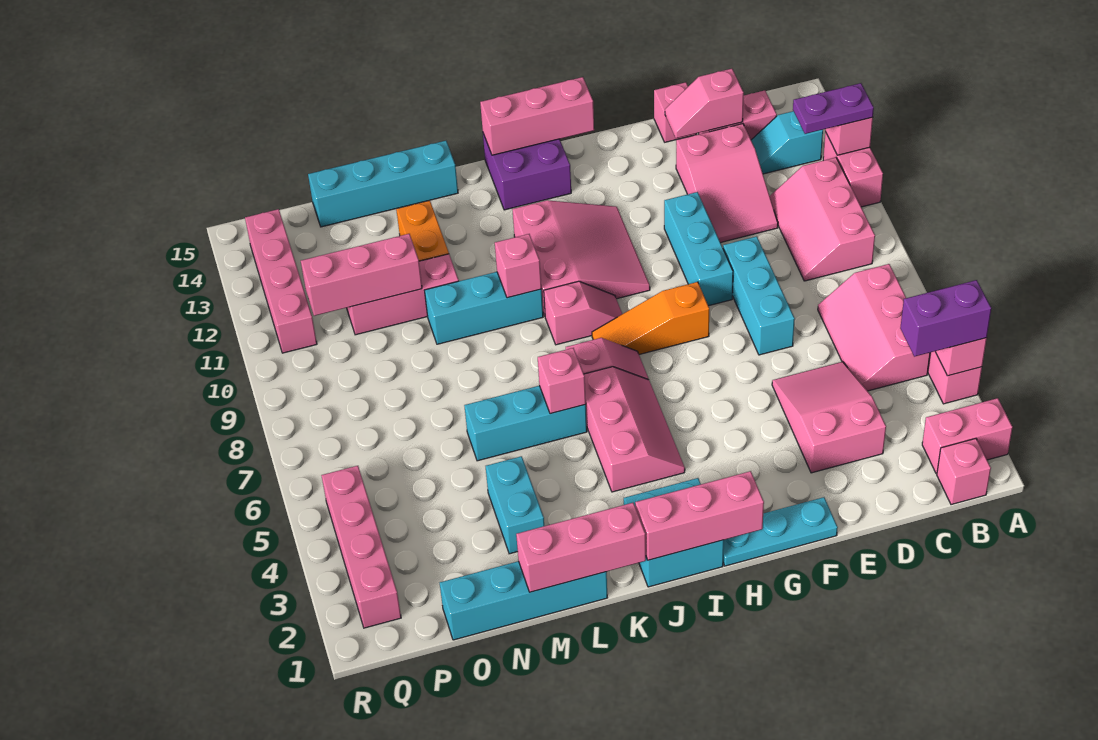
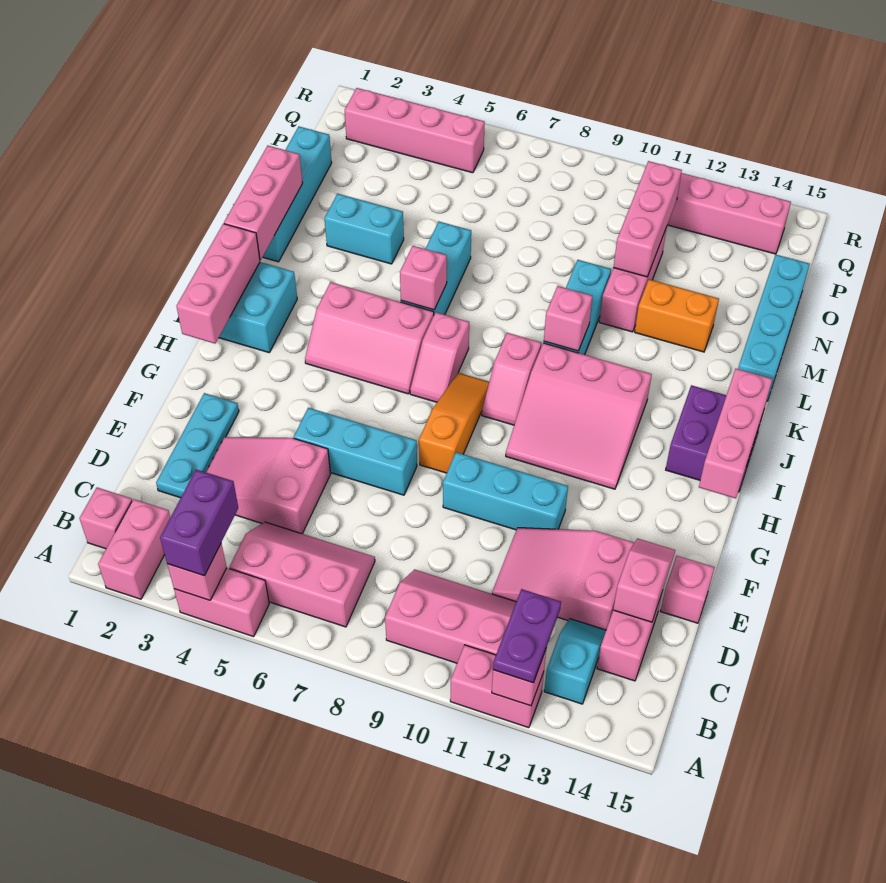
pink slope D3:E5 level 1 top 3 -> pink slope D3:E5 level 1 top 5
cyan brick E7:E9 level 1 -> cyan brick F5:F7 level 1
cyan plate F1:H1 level 1 -> cyan plate D2:F2 level 1

